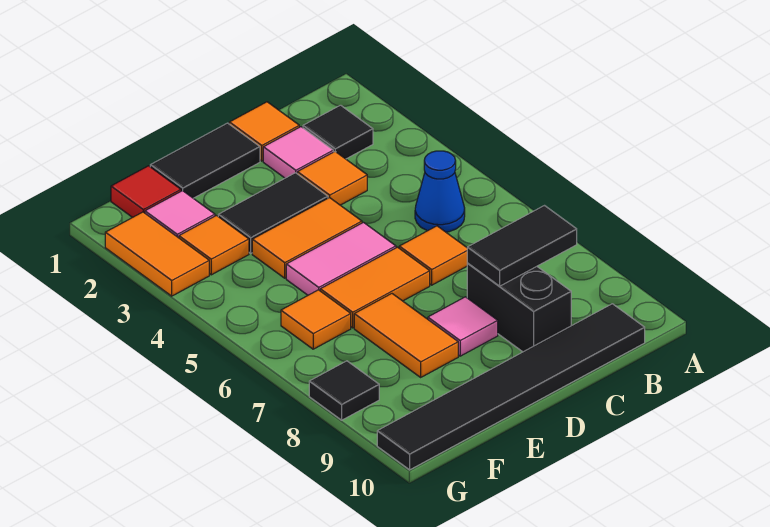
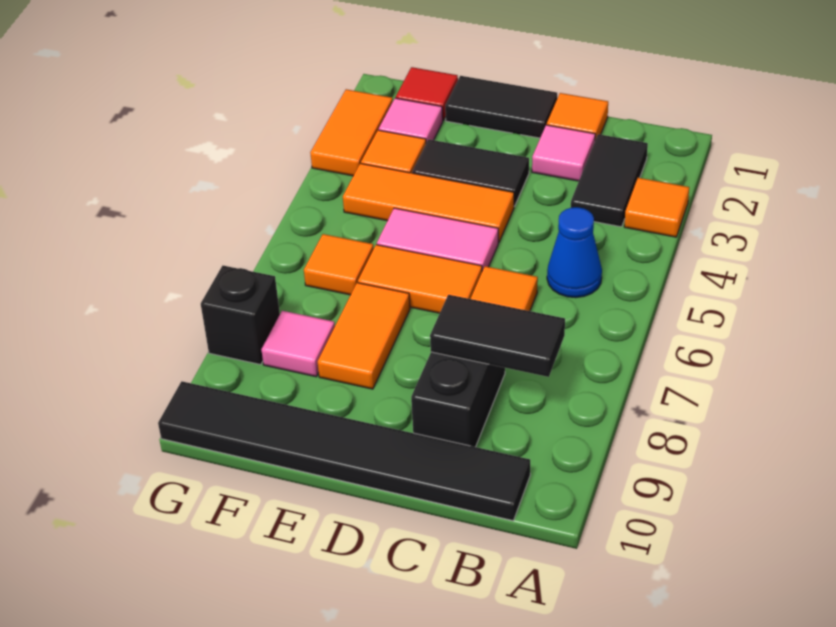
black tile B2 level 1 -> black tile B2:B3 level 1
orange tile C3 level 1 -> orange tile A3 level 1
orange tile D4:E4 level 1 -> orange tile D4:F4 level 1
pink tile D8 level 1 -> pink tile F8 level 1
black tile G8 level 1 -> black brick G8 level 1

